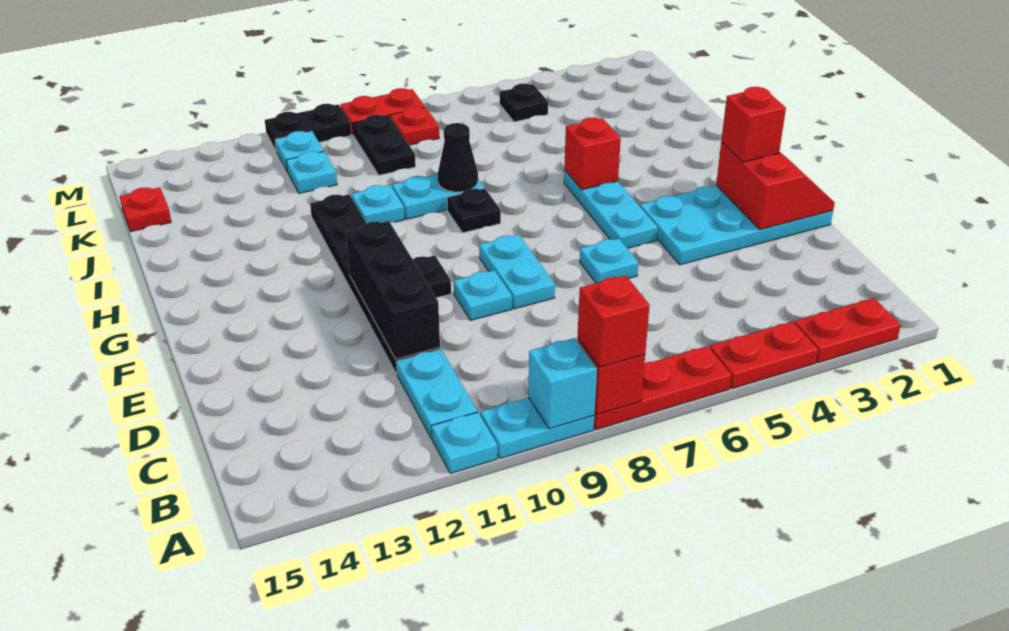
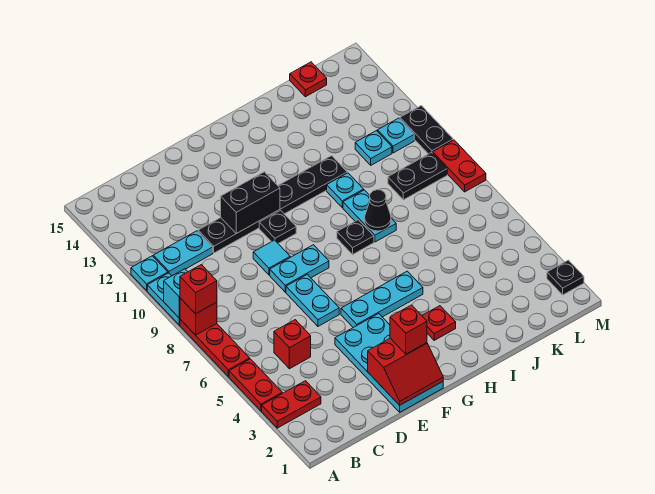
red plate A2:A3 level 1 -> red plate A3:B3 level 1
black brick D11:F11 level 2 -> black brick E11:F11 level 2
cyan plate E6 level 1 -> cyan plate E6:E7 level 1
cyan plate E9 level 1 -> cyan tile E9 level 1
red brick H5 level 2 -> red brick C5 level 1
black plate L5 level 1 -> black plate M2 level 1
red plate L8 level 1 -> red plate H3 level 1

